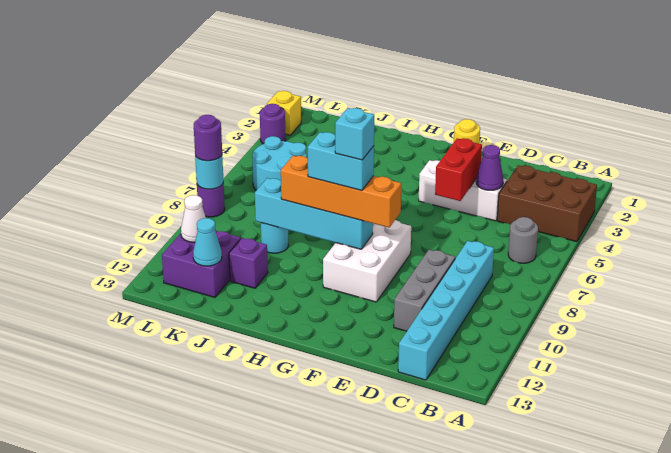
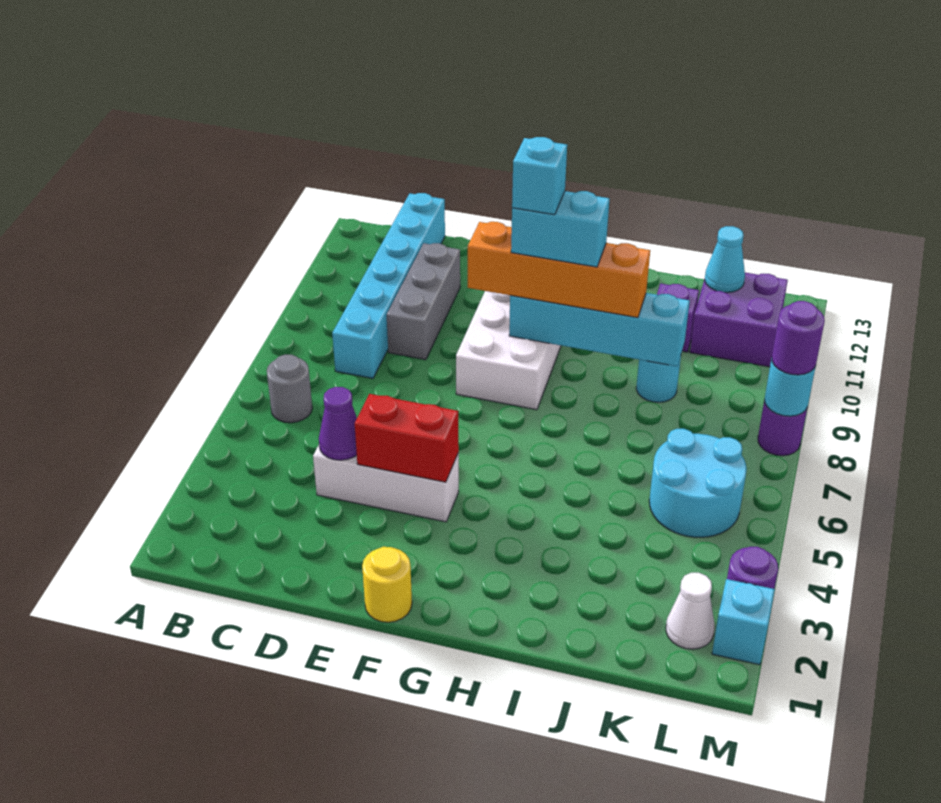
brown brick A3:C4 level 1 -> none
red brick E4:E5 level 2 -> red brick E4:F4 level 2
white cone L11 level 2 -> white cone L2 level 1
yellow brick M2 level 1 -> cyan brick M2 level 1

